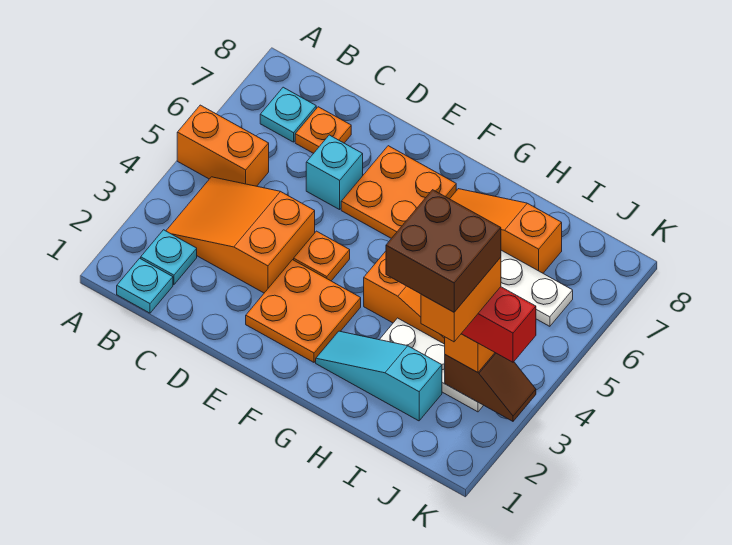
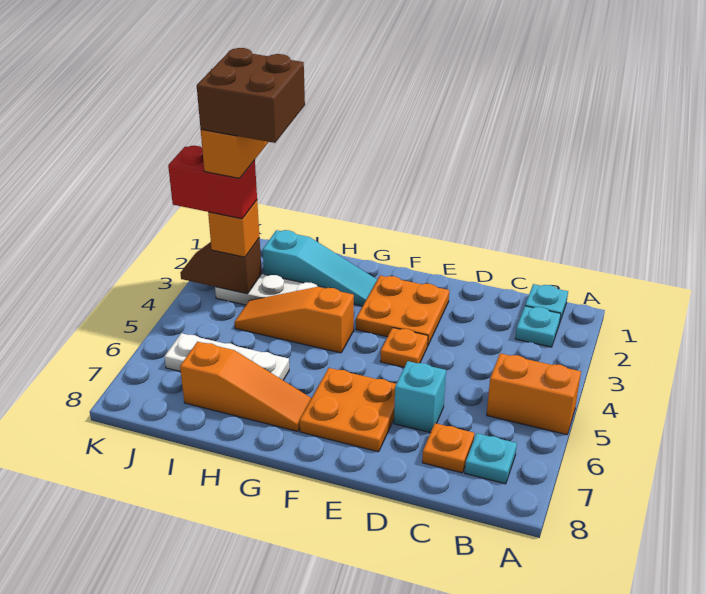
orange slope B3:D4 level 1 top D -> none

